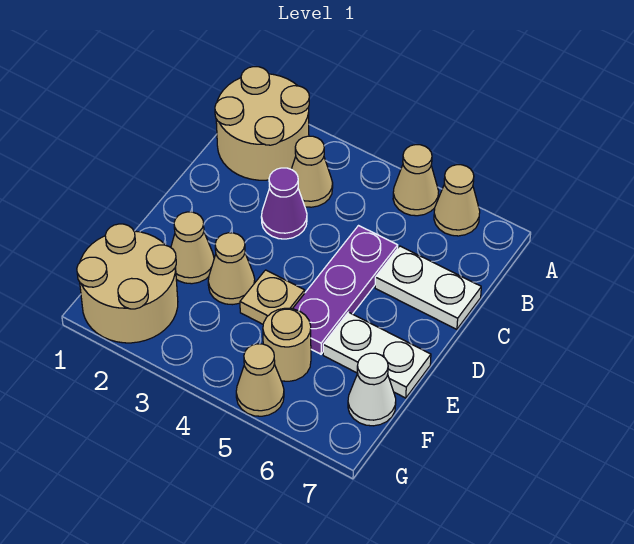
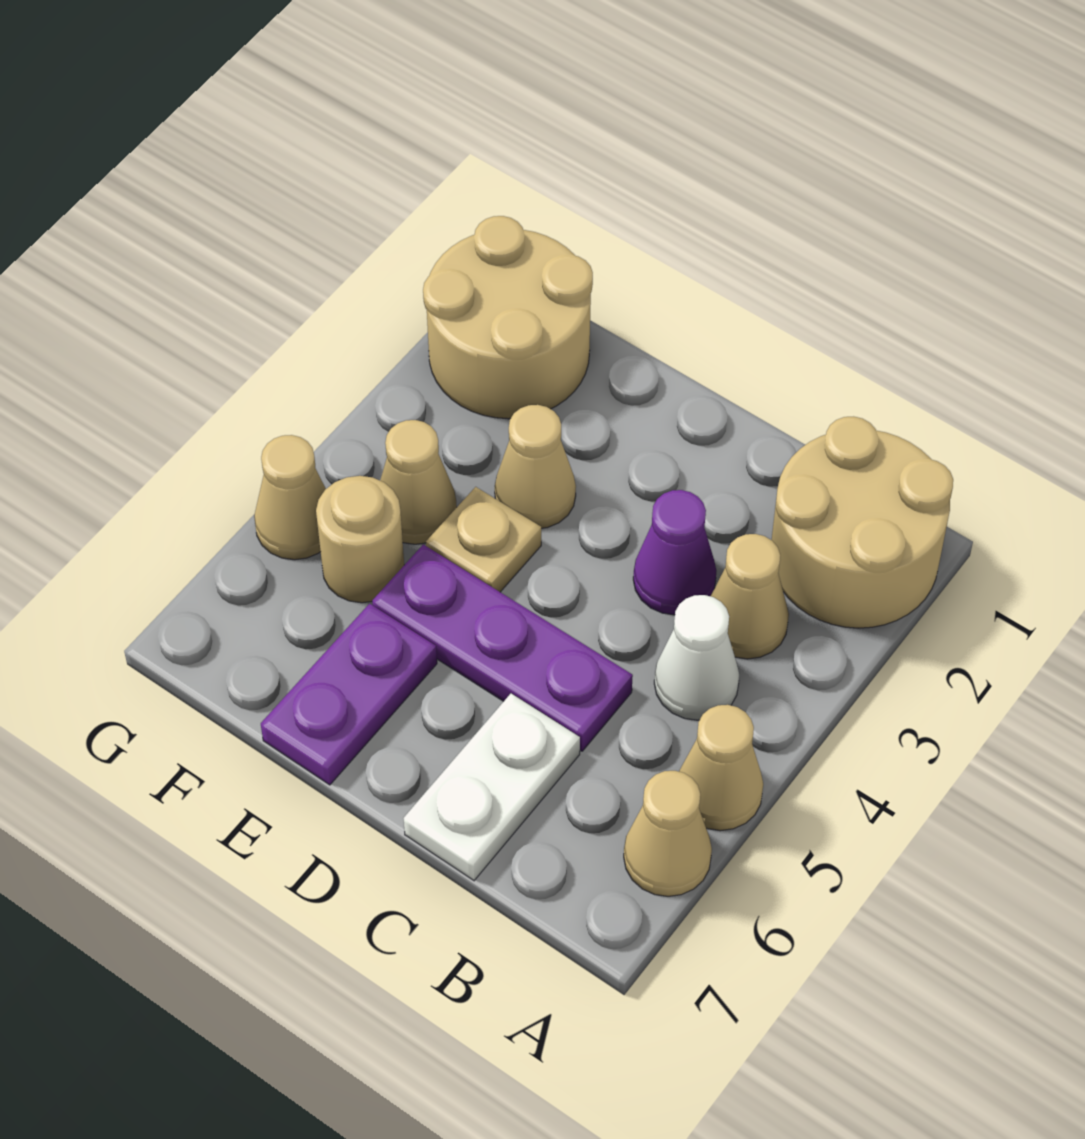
tan cone E2 level 1 -> tan cone F4 level 1
white plate E6:E7 level 1 -> purple plate E6:E7 level 1
white cone F7 level 1 -> white cone B4 level 1

